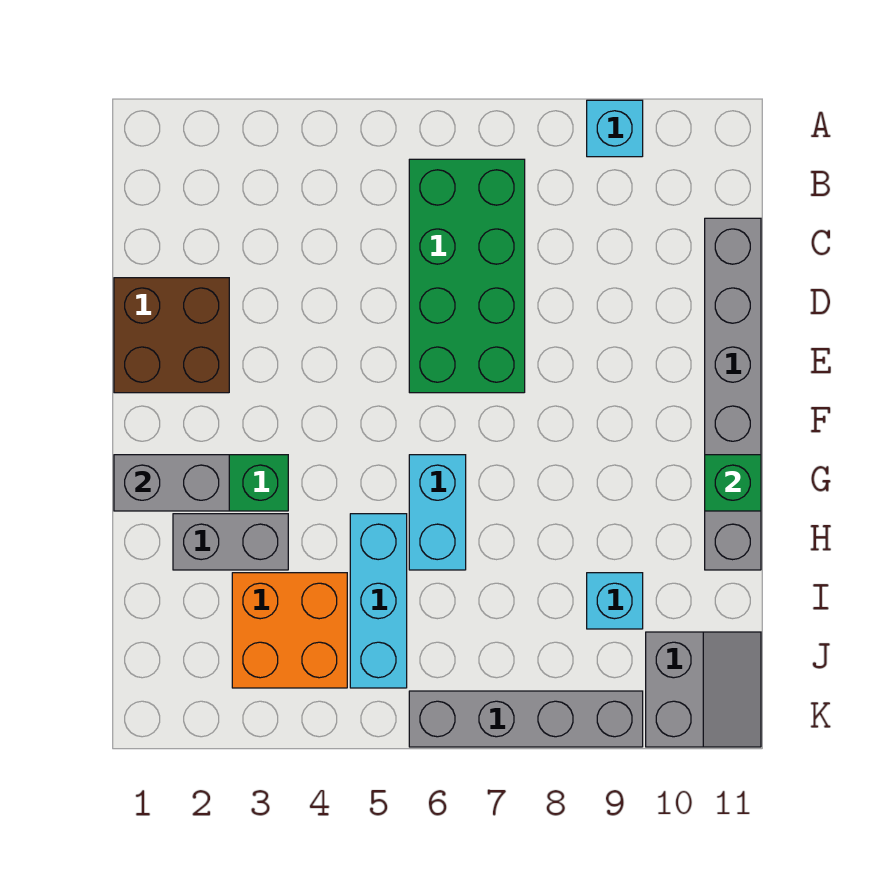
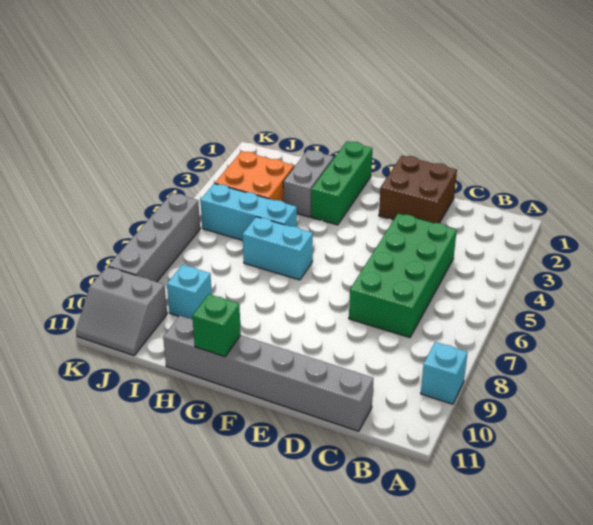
green brick B6:E7 level 1 -> green brick C4:D7 level 1
grey brick G1:G2 level 2 -> none

